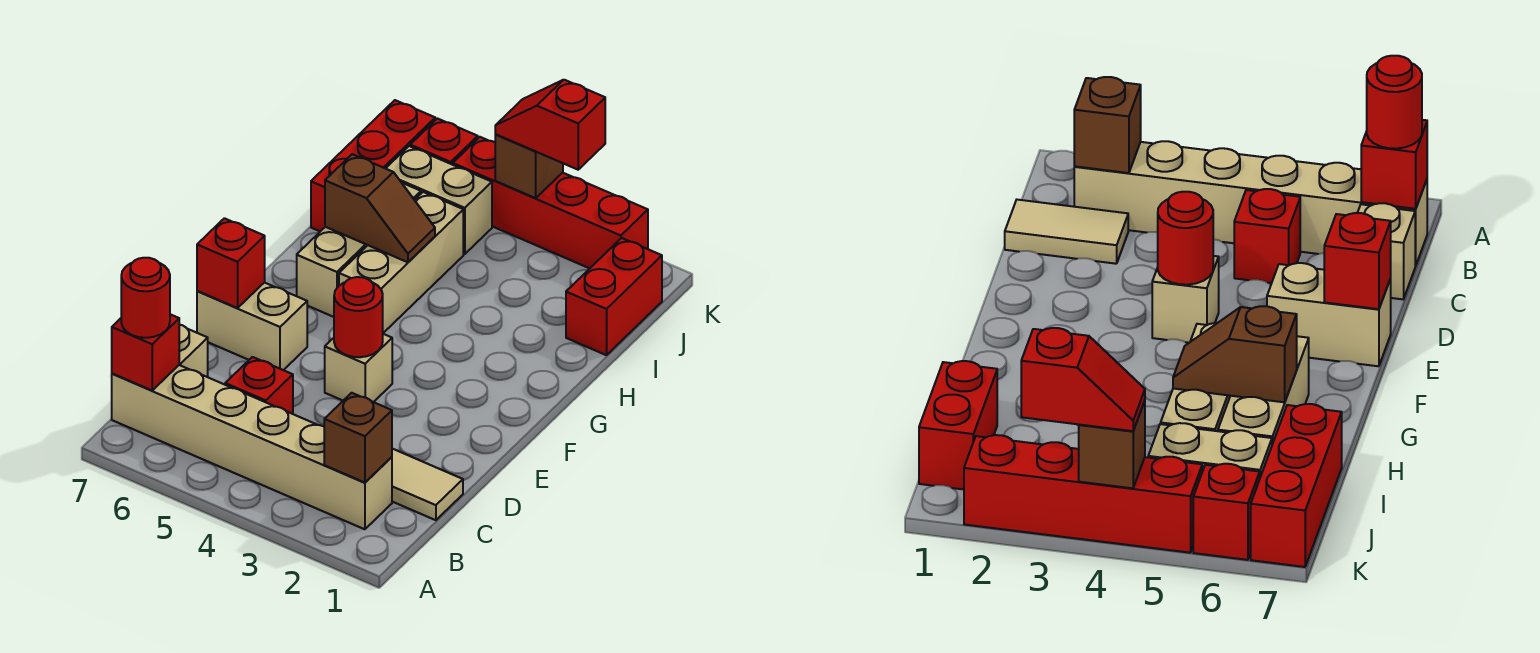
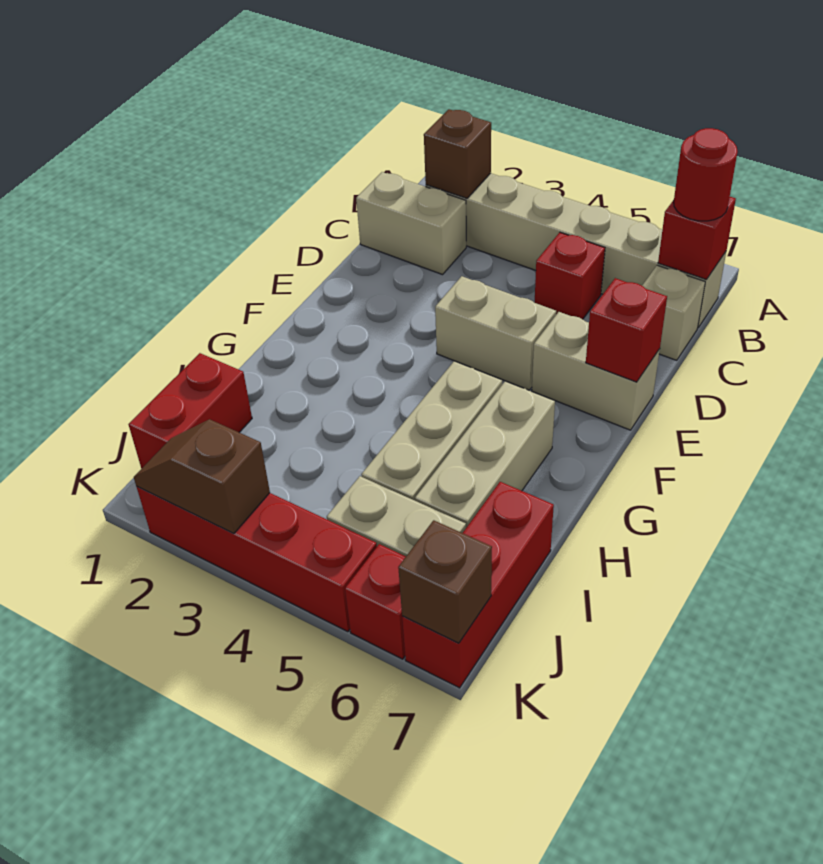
tan tile C1:C2 level 1 -> tan brick C1:C2 level 1
tan brick E4 level 1 -> tan brick E4:E5 level 1
red round brick E4 level 2 -> none
brown slope H5:H6 level 2 top 6 -> brown slope K2:K3 level 2 top 3
red slope K3:K4 level 3 top 3 -> none
brown brick K4 level 2 -> brown brick K7 level 2

